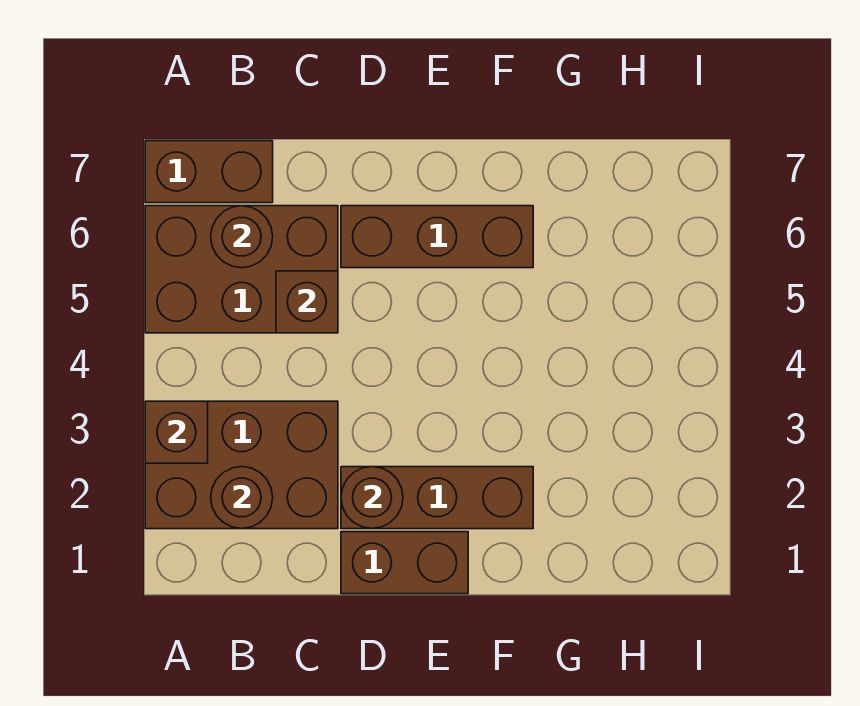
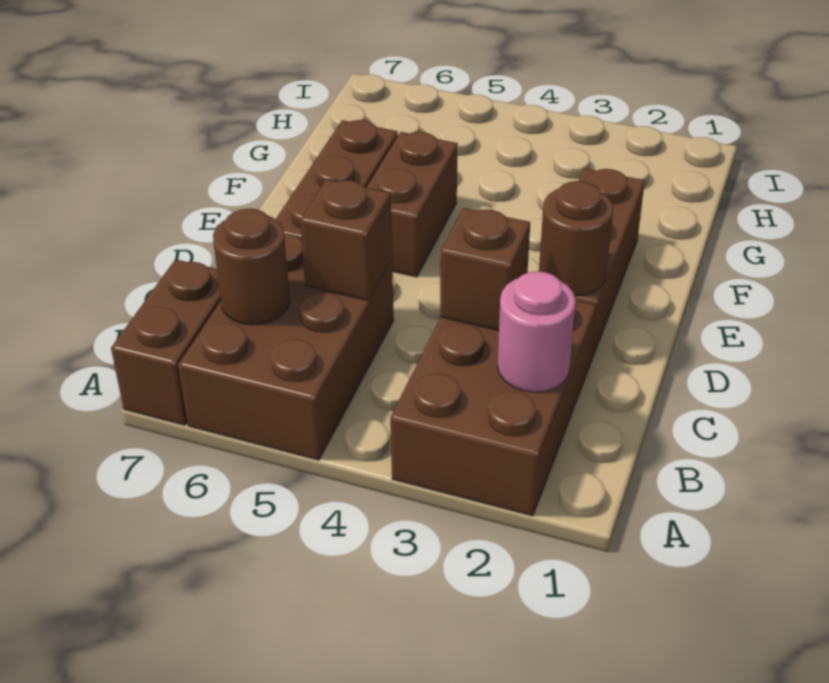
brown brick A3 level 2 -> brown brick C3 level 2
brown round brick B2 level 2 -> pink round brick B2 level 2
brown brick D1:E1 level 1 -> brown brick E5:F5 level 1

